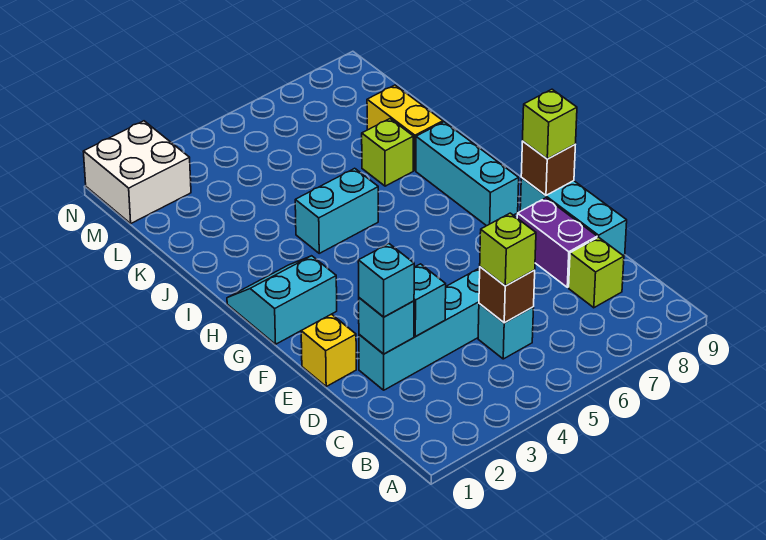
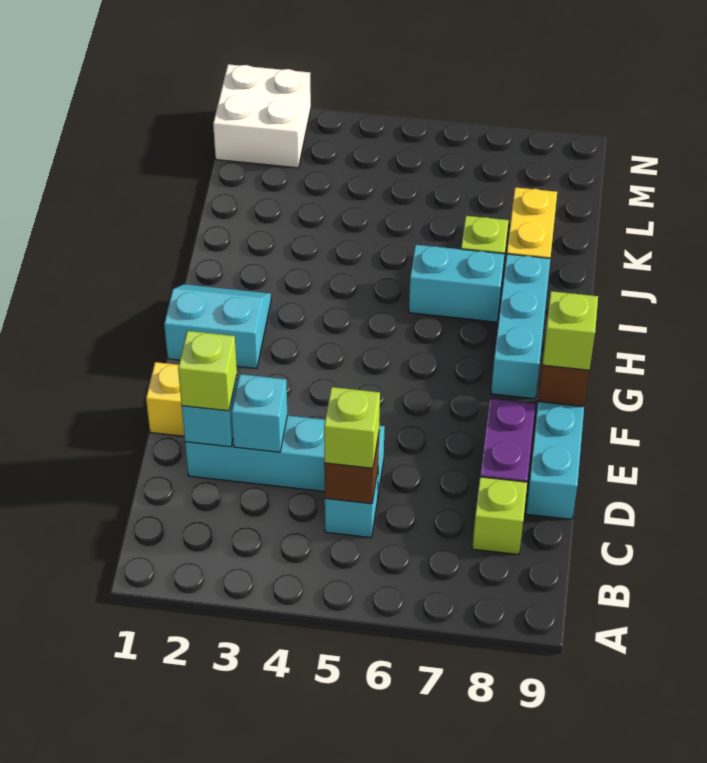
cyan brick D2 level 3 -> lime brick D2 level 3
cyan brick I4:I5 level 1 -> cyan brick I6:I7 level 1

